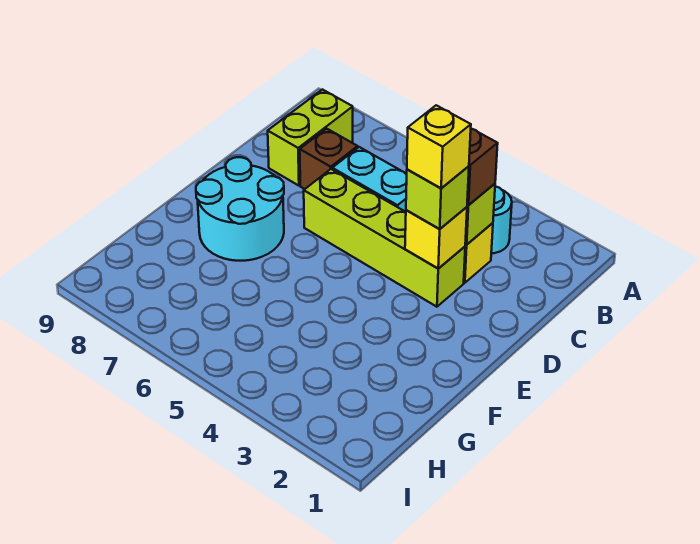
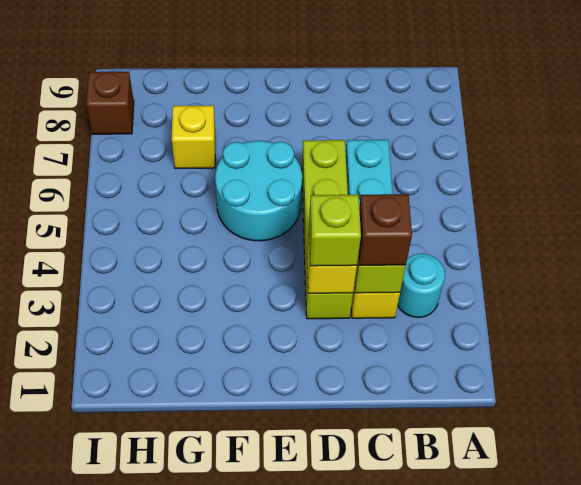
lime brick B8:C8 level 1 -> none
brown brick C7 level 1 -> brown brick I8 level 1
yellow brick D3 level 4 -> yellow brick G7 level 1
cyan round brick E7:F8 level 1 -> cyan round brick E5:F6 level 1

